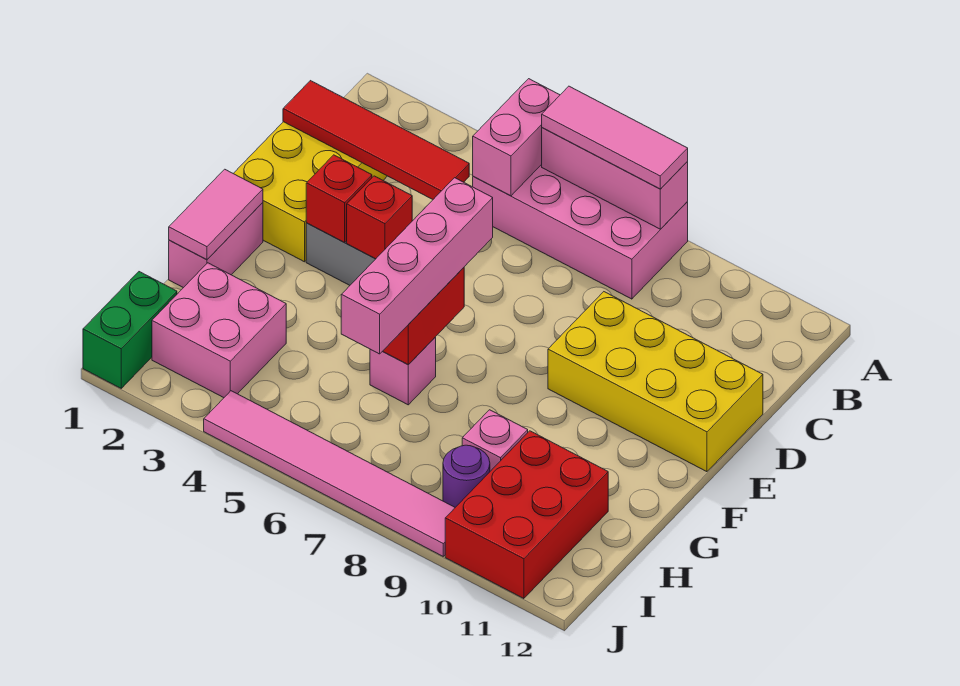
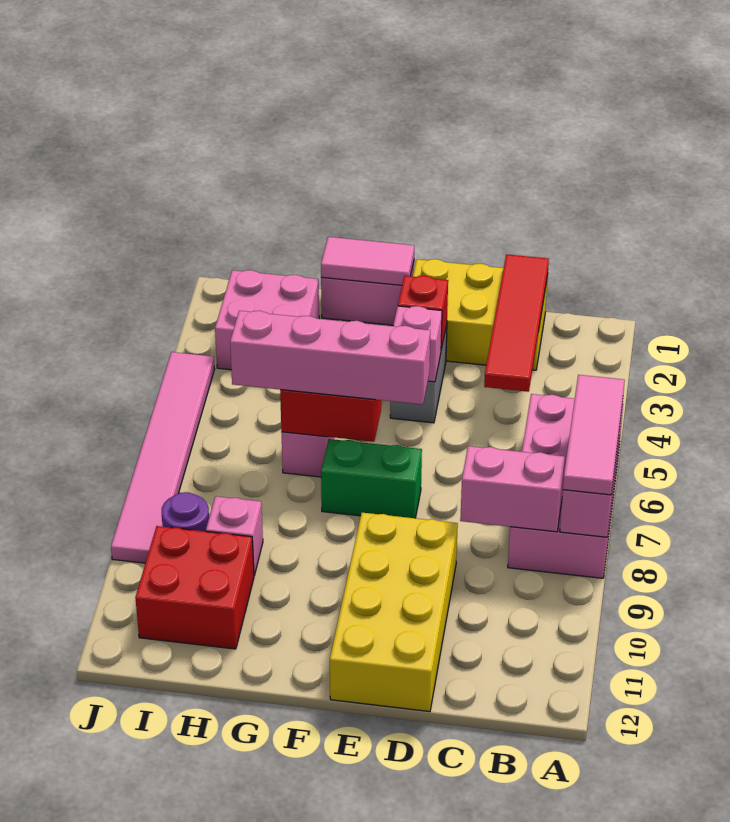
pink brick A5:B5 level 2 -> pink brick B8:C8 level 2
red brick E4 level 2 -> pink brick E4 level 2
red brick H10:J11 level 1 -> red brick H10:I11 level 1
green brick I1:J1 level 1 -> green brick E7:F7 level 1

